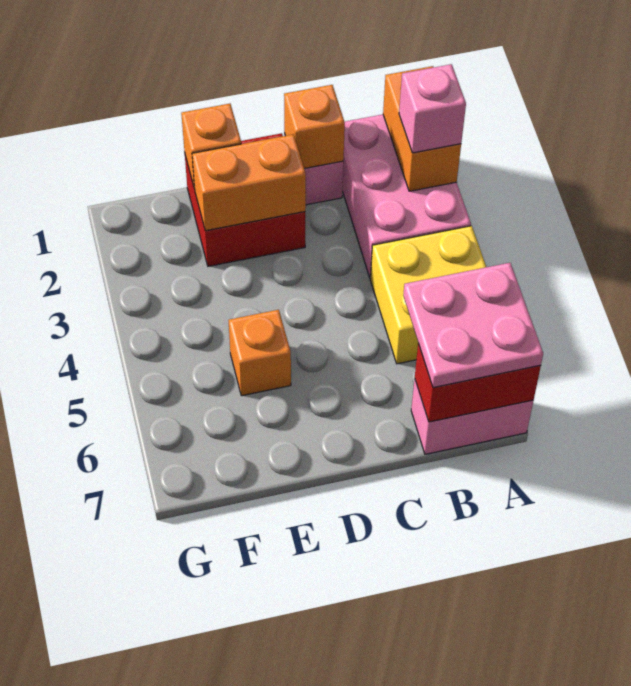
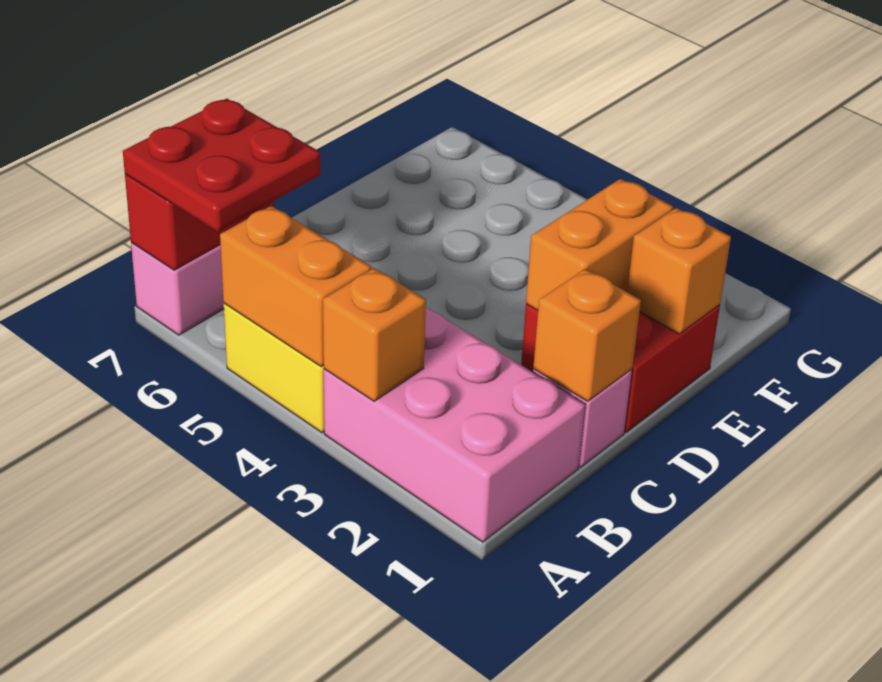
orange brick A1:A2 level 2 -> orange brick A4:A5 level 2
pink brick A2 level 3 -> none
pink plate A6:B7 level 3 -> red plate A6:B7 level 3
orange brick E5 level 1 -> orange brick A3 level 2

